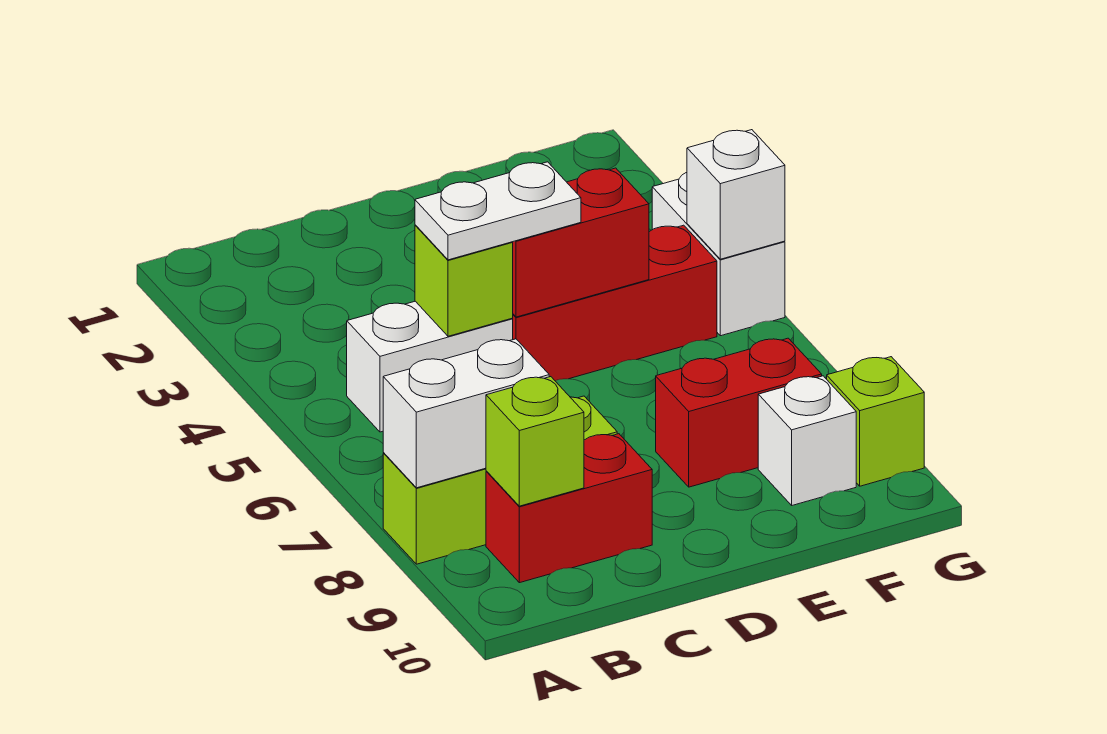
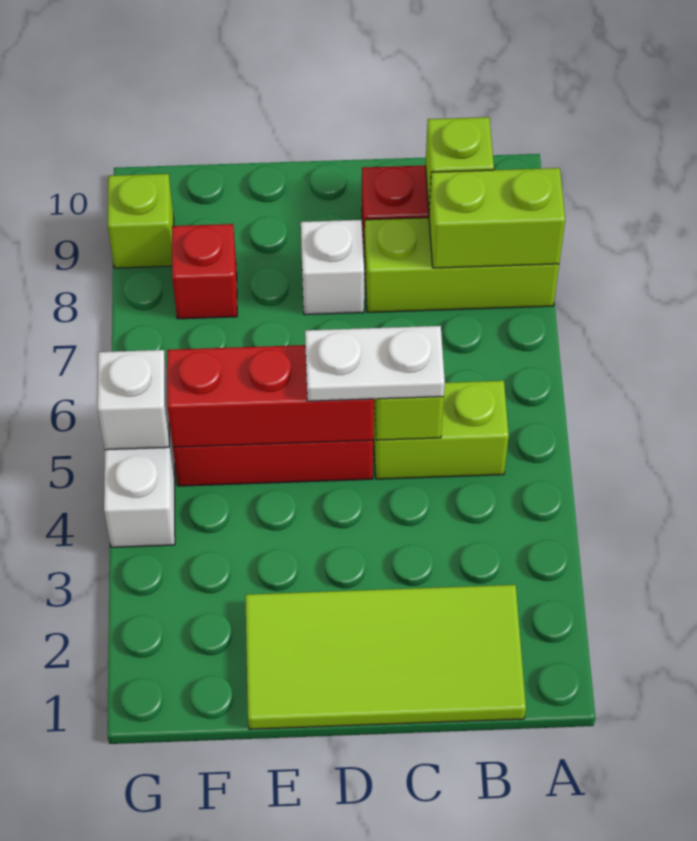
white brick A8:B8 level 2 -> lime brick A8:B8 level 2
none -> lime tile B1:E2 level 1
white brick B5:C5 level 1 -> lime brick B5:C5 level 1
red brick D5:E5 level 2 -> red brick D5:F5 level 2
red brick E8:F8 level 1 -> red brick F8 level 1
white brick F9 level 1 -> white brick D8 level 1

